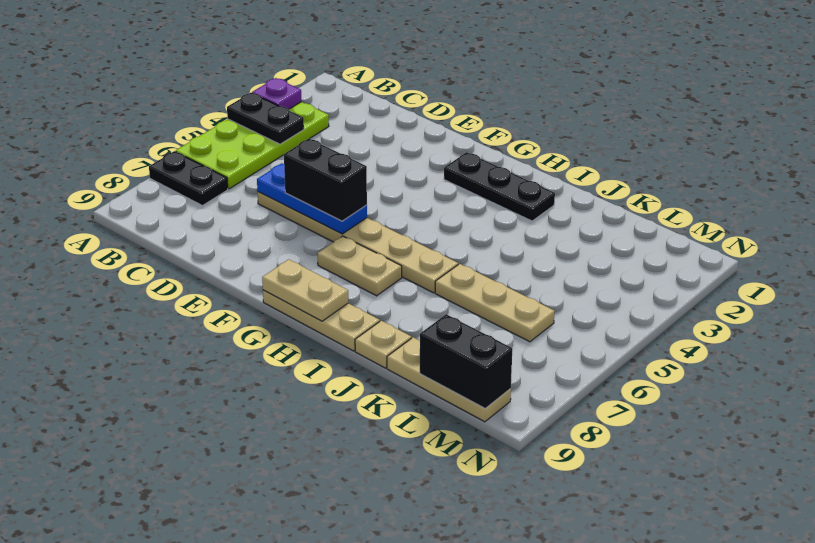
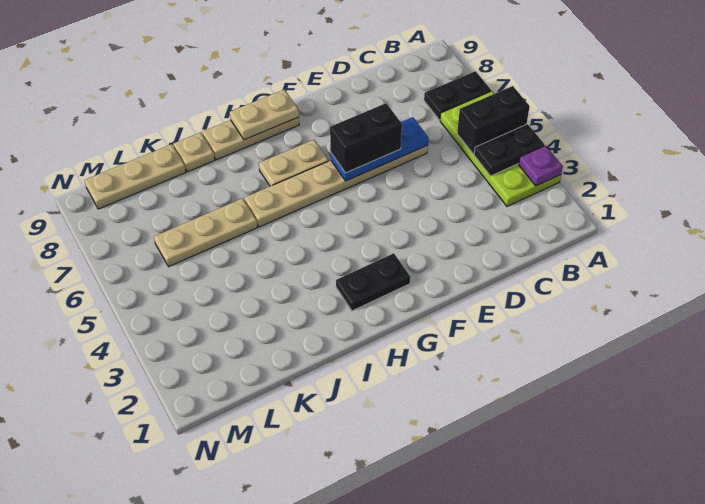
black plate G2:I2 level 1 -> black plate G2:H2 level 1
black brick L9:M9 level 2 -> black brick A5:B5 level 2

